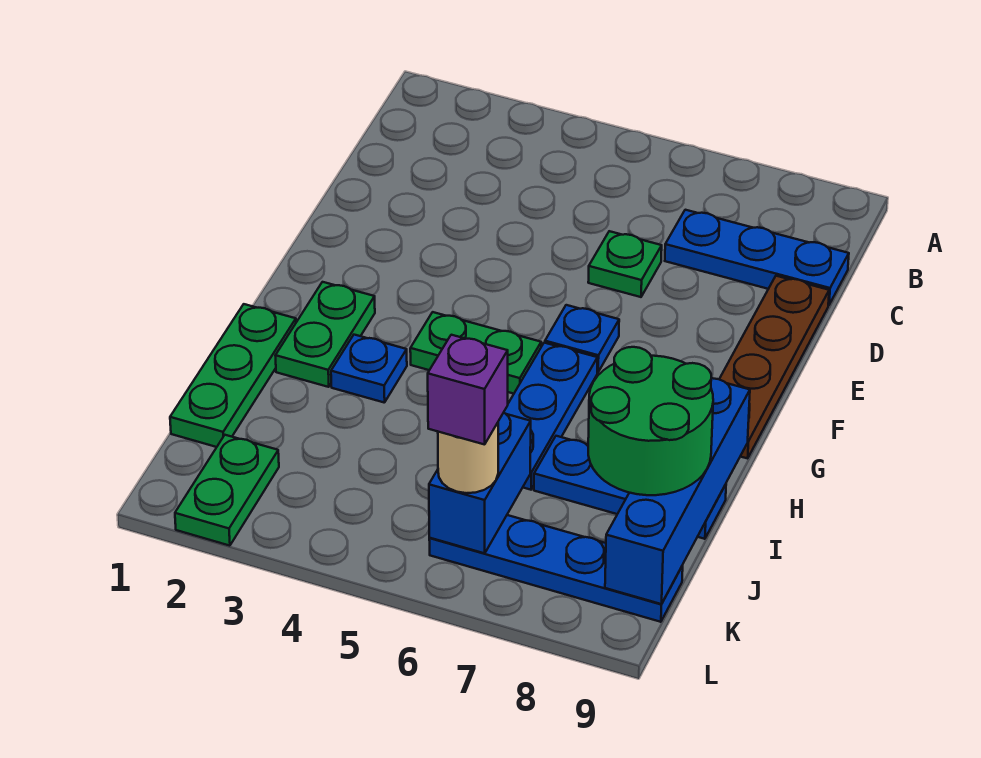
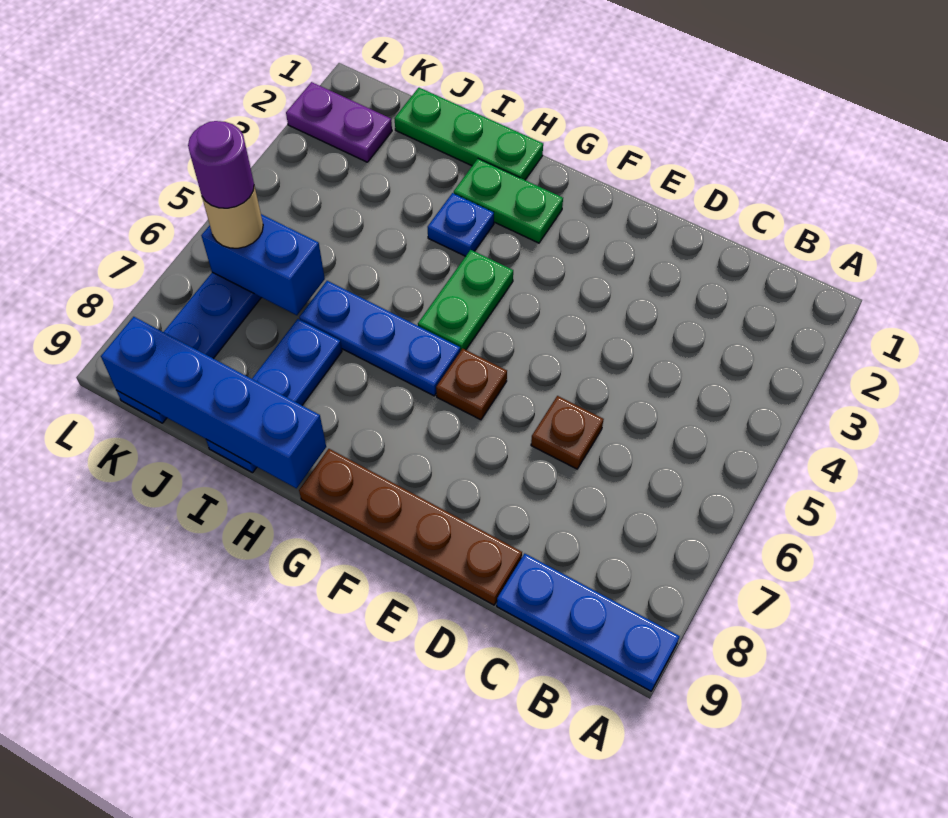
blue plate C7:C9 level 1 -> blue plate A9:C9 level 1
green plate D6 level 1 -> brown plate D6 level 1
blue plate F6 level 1 -> brown plate F6 level 1
green round brick I8:J9 level 3 -> none
green plate K2:L2 level 1 -> purple plate K2:L2 level 1
purple brick K6 level 4 -> purple round brick K6 level 4

